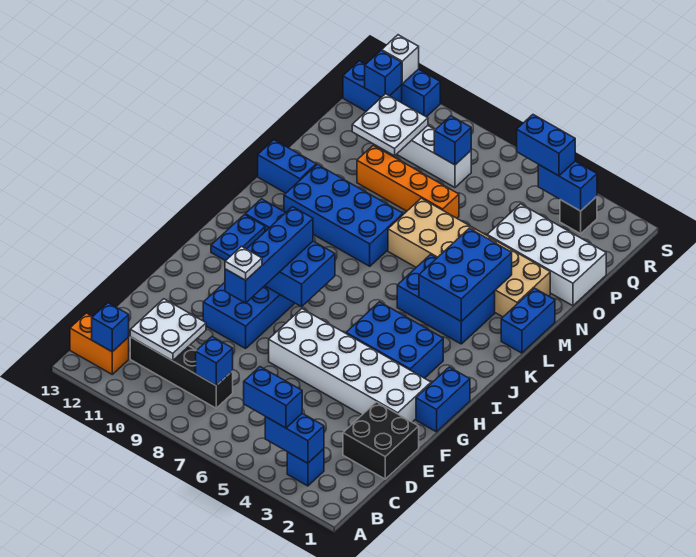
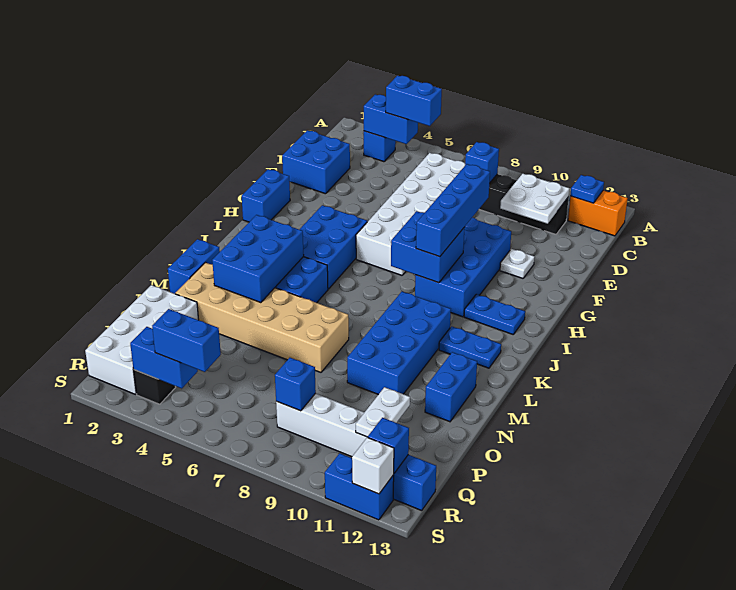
blue brick B12 level 2 -> blue plate B12 level 2
black brick D1:E2 level 1 -> blue brick D1:E2 level 1
white brick F2:G7 level 1 -> white brick C6:H7 level 1
white plate F9 level 4 -> white plate F11 level 1
blue brick H3:I5 level 1 -> blue brick H4:J5 level 1
blue plate I12:J12 level 1 -> blue plate I11:I12 level 1
blue brick L8:M11 level 1 -> blue brick K9:N10 level 1
blue brick M12:M13 level 1 -> blue brick M12:N12 level 1
white brick O1:P4 level 1 -> white brick O1:R2 level 1
orange brick O7:O10 level 1 -> none
white plate P10:Q11 level 2 -> white plate P11:Q11 level 2

